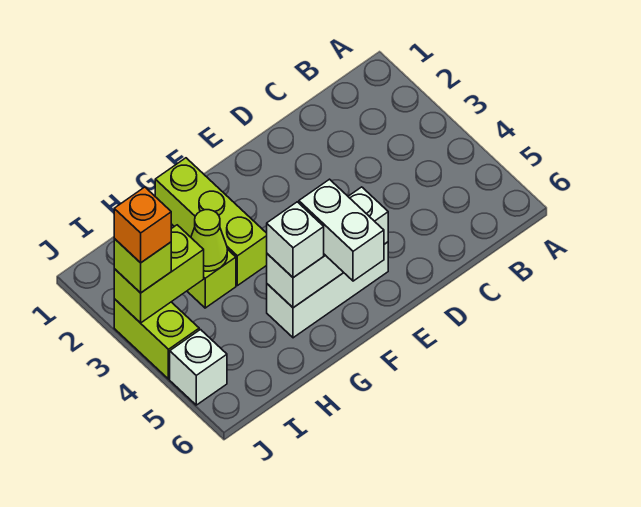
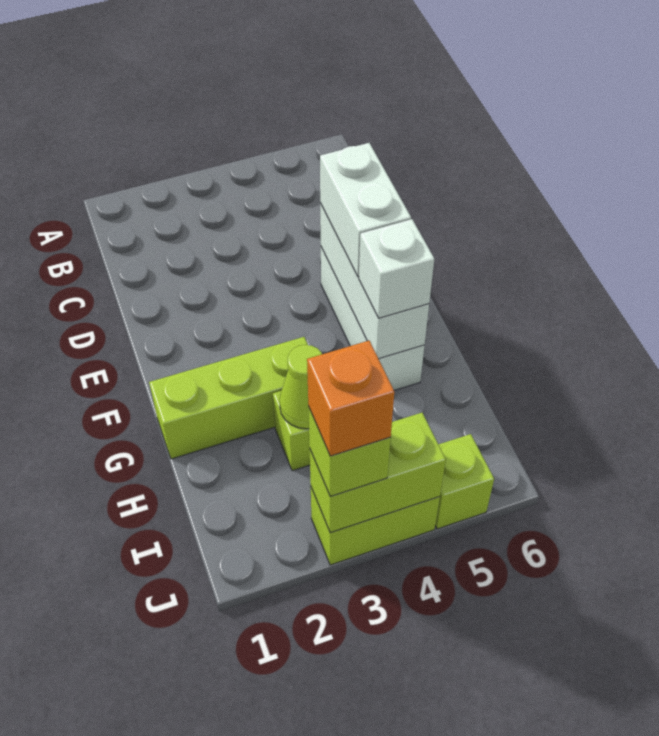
white brick F5:F6 level 3 -> white brick E5:F5 level 3
lime brick I3:J3 level 2 -> lime brick J3:J4 level 2
white brick J5 level 1 -> lime brick J5 level 1

